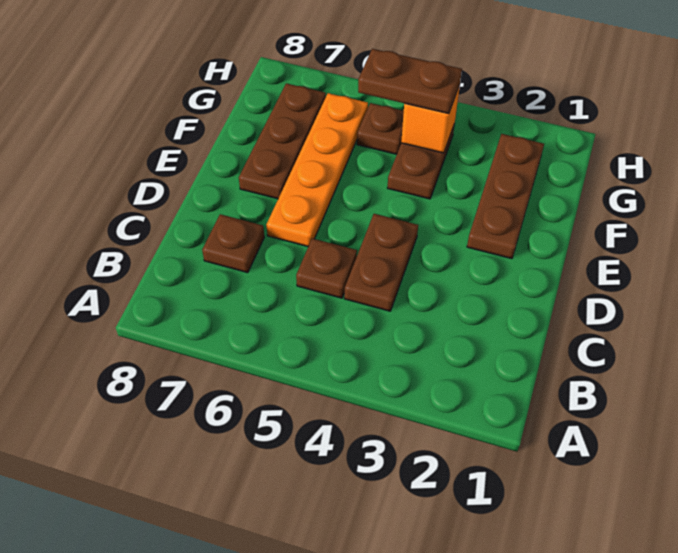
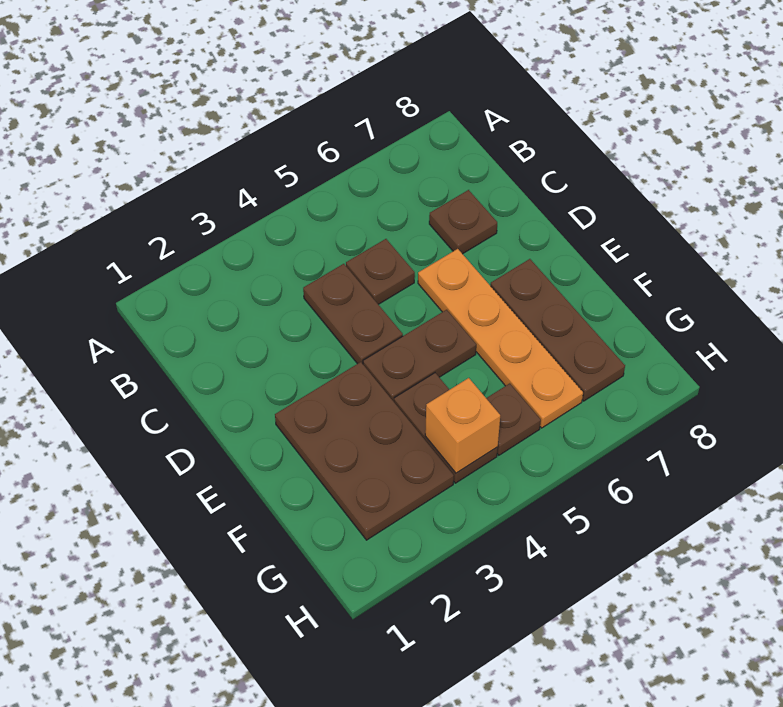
brown plate E2:G2 level 1 -> brown plate E2:G3 level 1
brown plate G4:G5 level 3 -> brown plate E4:E5 level 1

